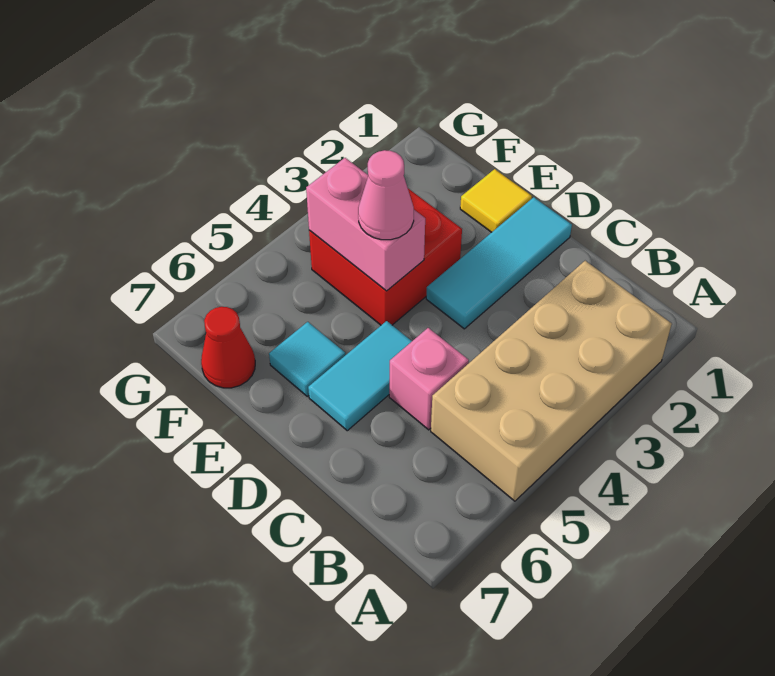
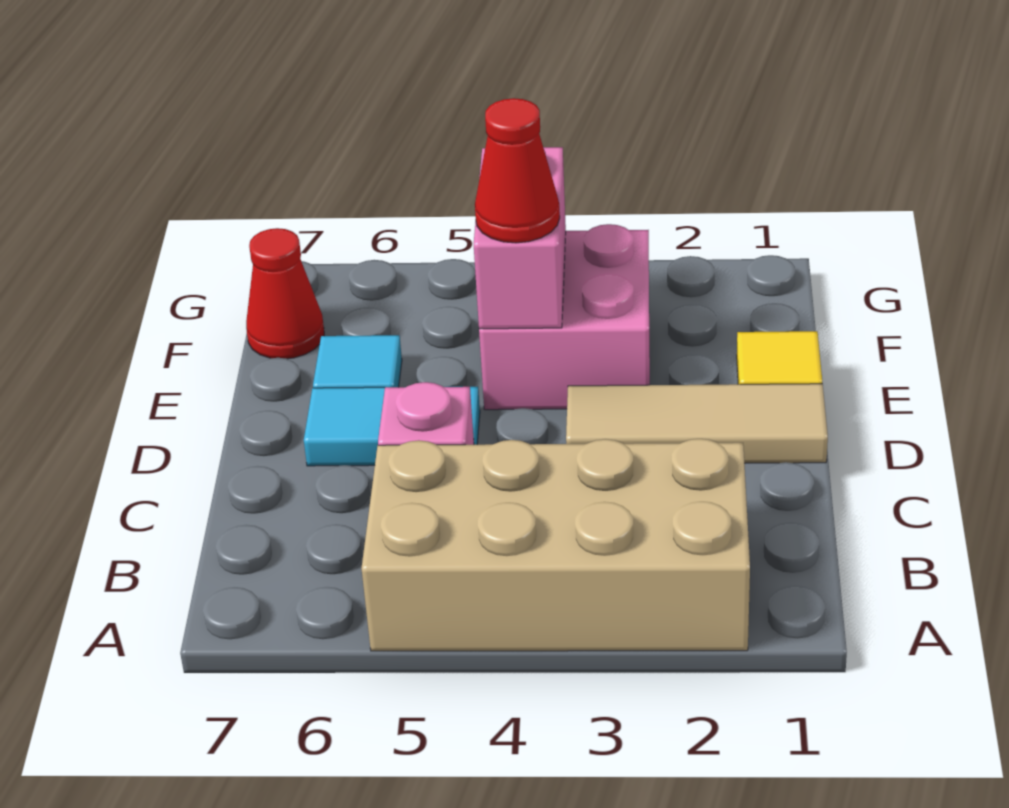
cyan tile D1:D3 level 1 -> tan tile D1:D3 level 1
red brick E3:F4 level 1 -> pink brick E3:F4 level 1
pink cone E4 level 3 -> red cone E4 level 3

